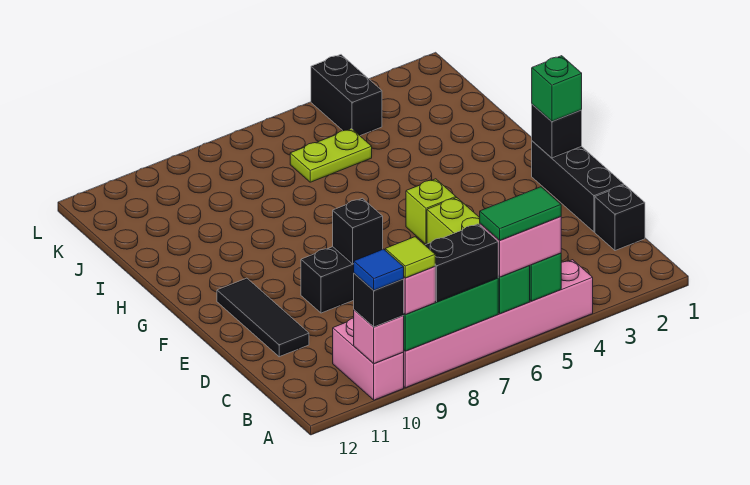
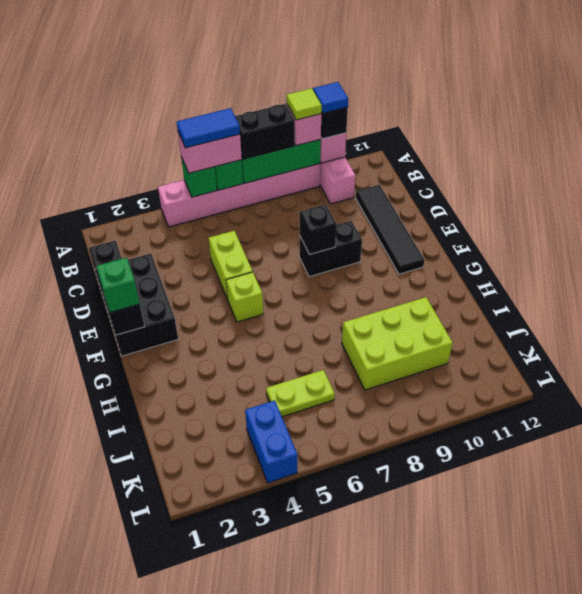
green tile A5:A6 level 4 -> blue tile A5:A6 level 4
black brick D1:F1 level 1 -> black brick D1:F2 level 1
black tile D11:F11 level 1 -> black tile C11:F11 level 1
none -> lime brick I8:J10 level 1
black brick K4:L4 level 1 -> blue brick K4:L4 level 1

